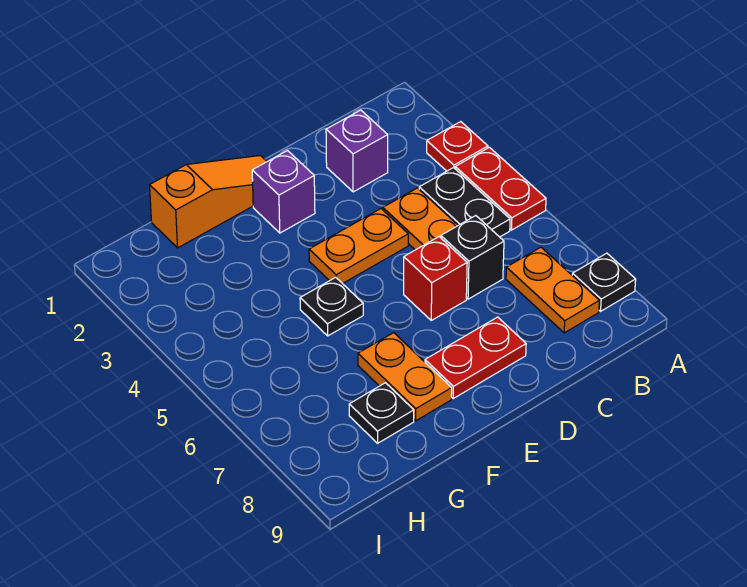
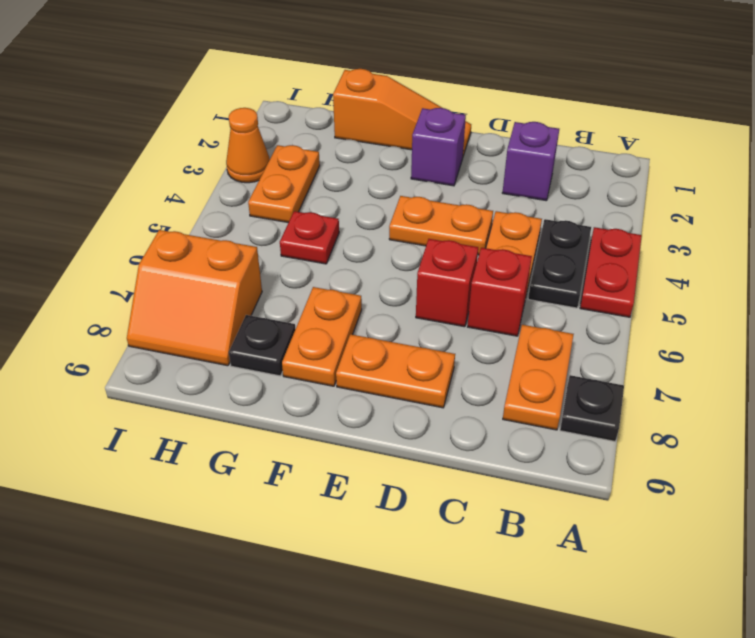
red plate A3 level 1 -> red plate G5 level 1
black brick C6 level 1 -> red brick C6 level 1
red plate D8:E8 level 1 -> orange plate D8:E8 level 1
black plate F5 level 1 -> none
none -> orange plate H3:H4 level 1
none -> orange slope H7:I8 level 1 top 7
none -> orange cone I3 level 1

